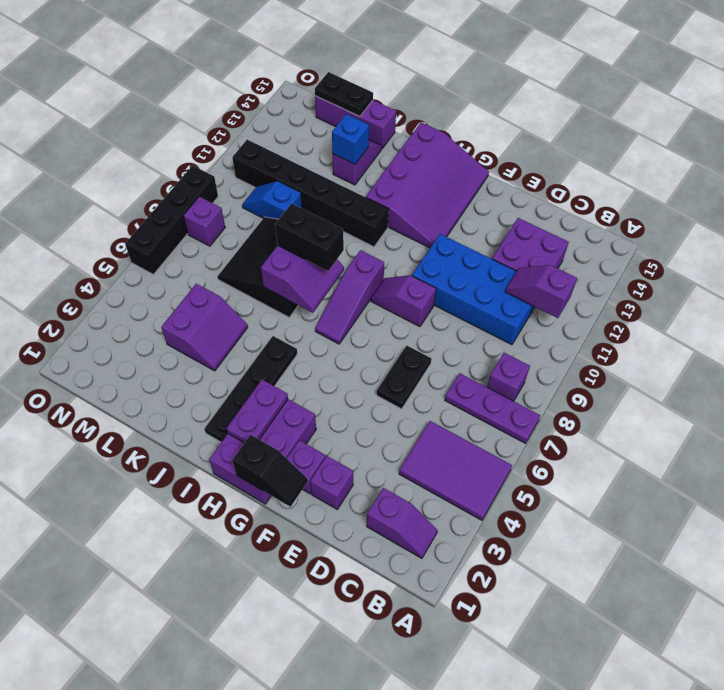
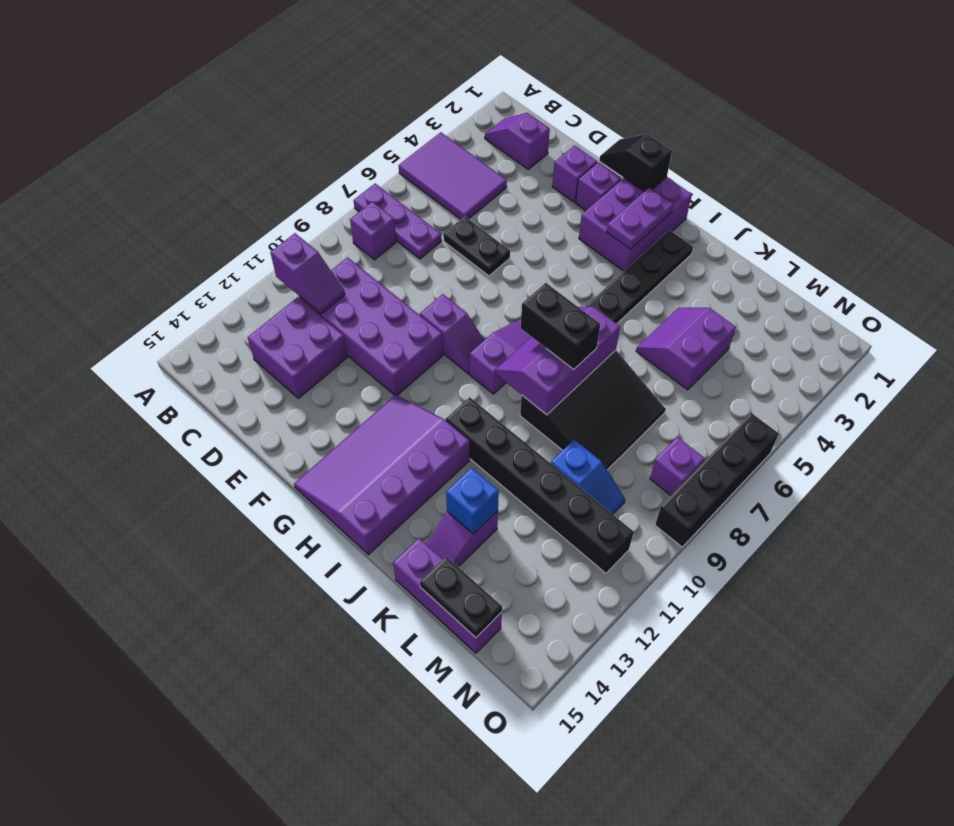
blue brick C10:F11 level 1 -> purple brick C10:F11 level 1
black plate E6:E7 level 1 -> black plate D6:E6 level 1
purple slope I7:J8 level 2 top J -> purple slope I7:J9 level 2 top J

